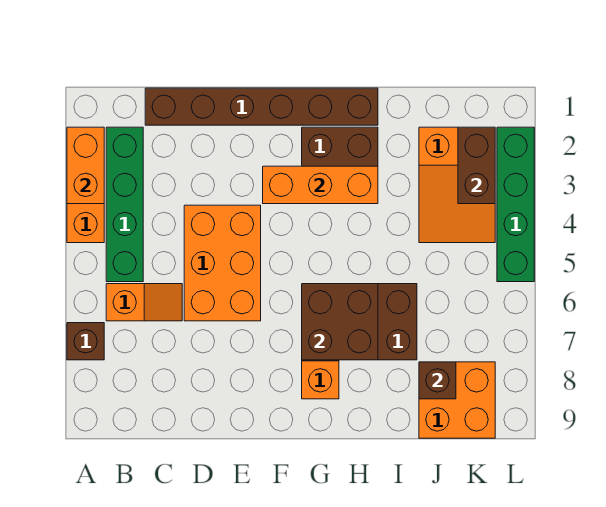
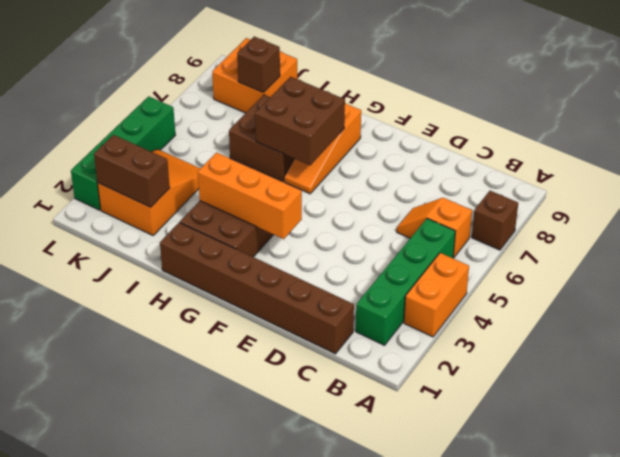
orange brick A2:A3 level 2 -> none
orange brick D4:E6 level 1 -> none
brown brick K2:K3 level 2 -> brown brick J2:K2 level 2

